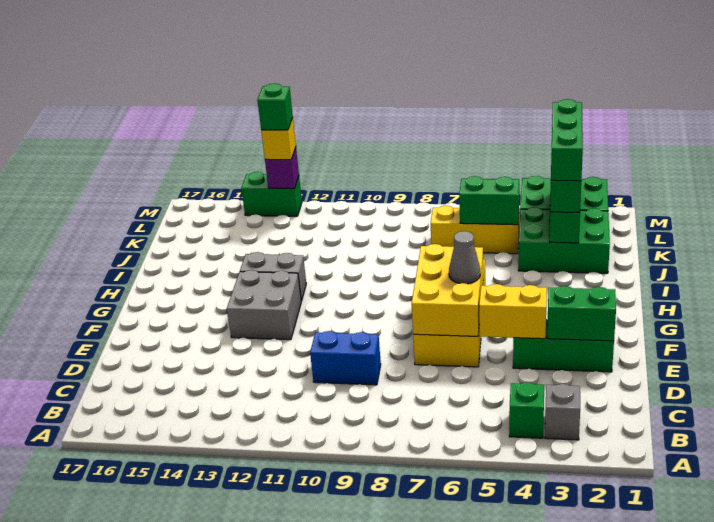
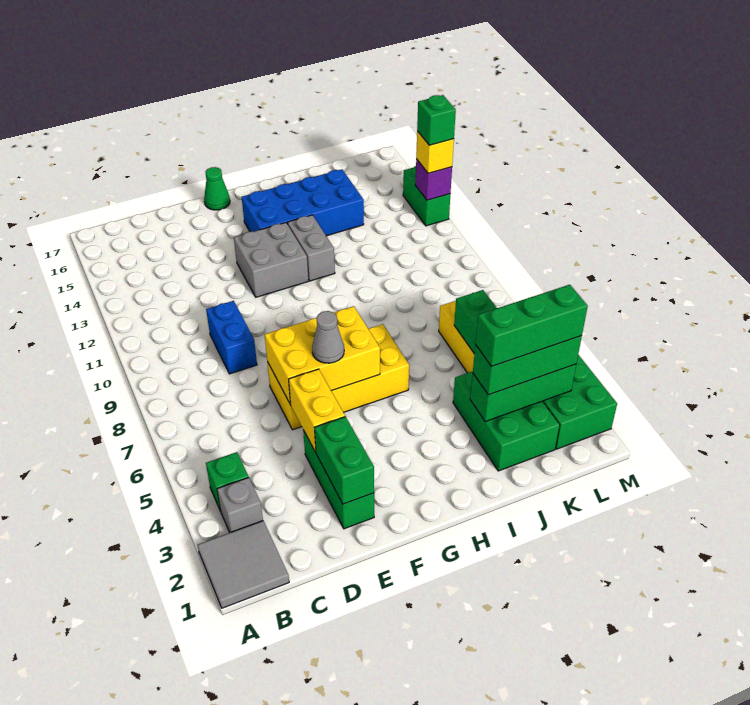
none -> grey tile A1:B2 level 1
none -> green cone F17 level 1
none -> blue brick G14:J15 level 1

